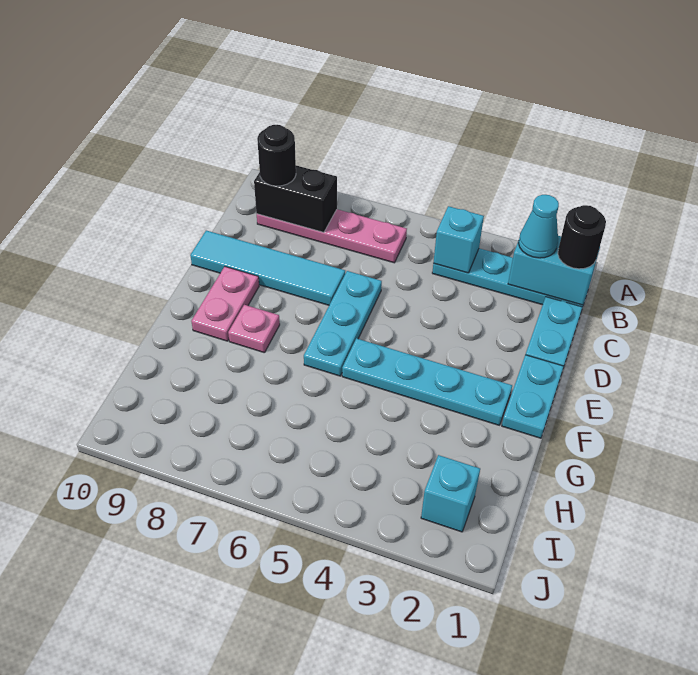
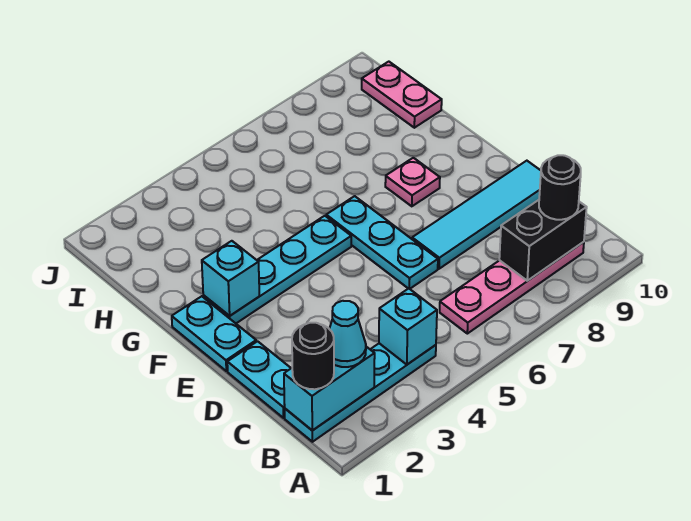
pink plate E9:F9 level 1 -> pink plate H10:I10 level 1
cyan brick I2 level 1 -> cyan brick F2 level 2

